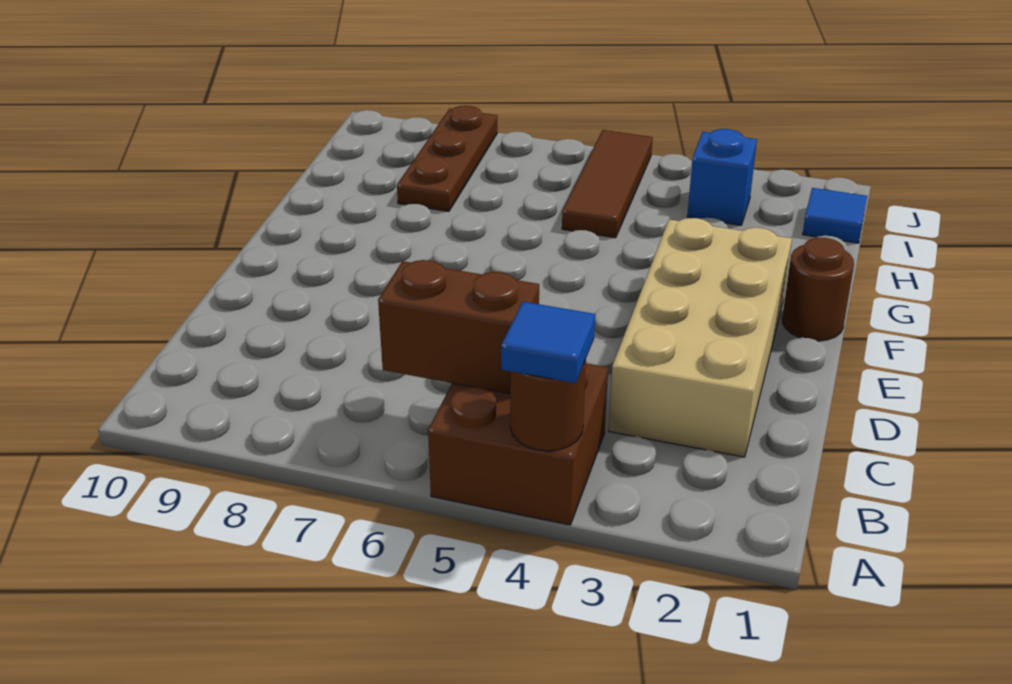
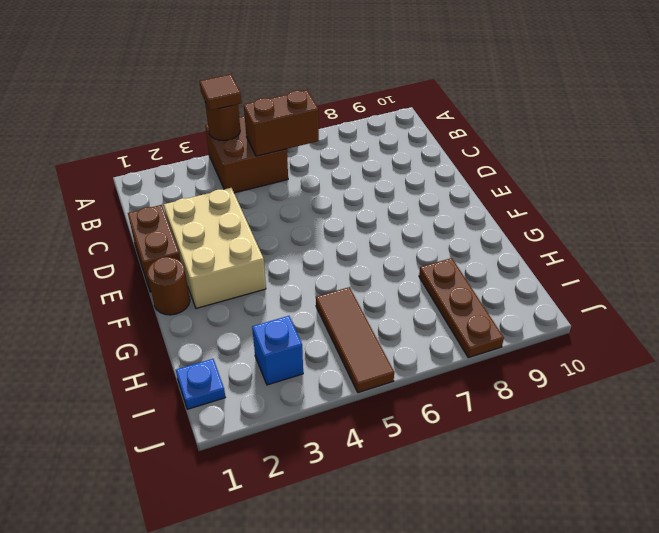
blue tile A4 level 3 -> brown tile A4 level 3
tan brick C2:F3 level 1 -> tan brick D2:F3 level 1
none -> brown brick D1:E1 level 1
blue tile I1 level 1 -> blue plate I1 level 1

